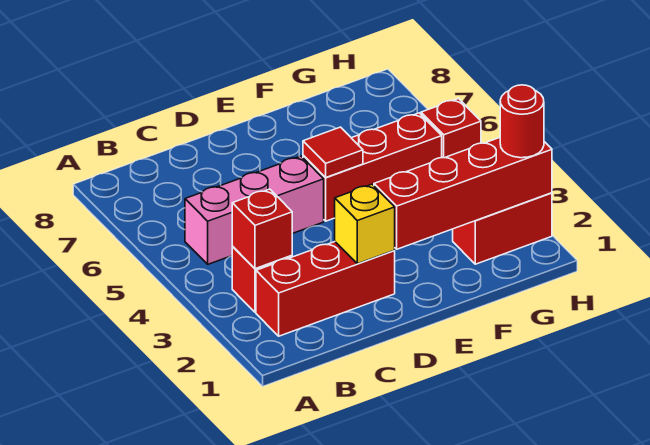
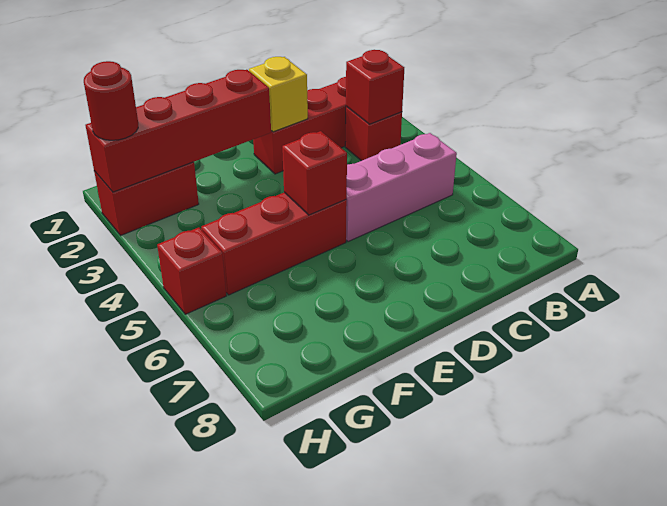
red tile E5 level 2 -> red brick E5 level 2

